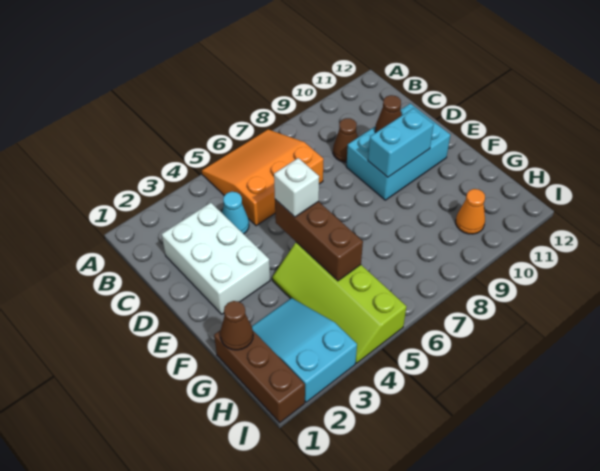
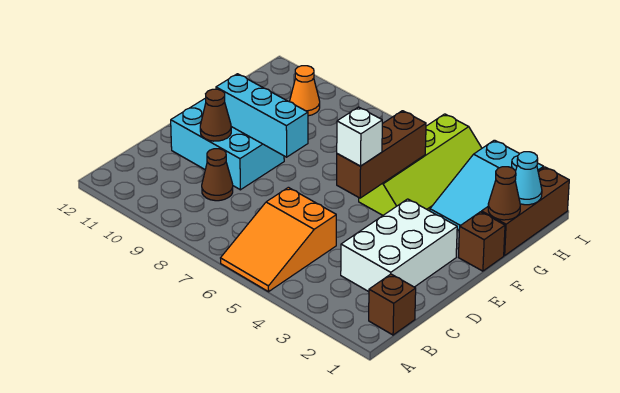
orange slope A5:C7 level 1 top C -> orange slope A5:C6 level 1 top C
none -> brown brick B1 level 1
cyan cone C4 level 1 -> cyan cone H1 level 2
cyan brick E9:E10 level 2 -> cyan brick E8:E10 level 2
none -> brown brick F1 level 1

